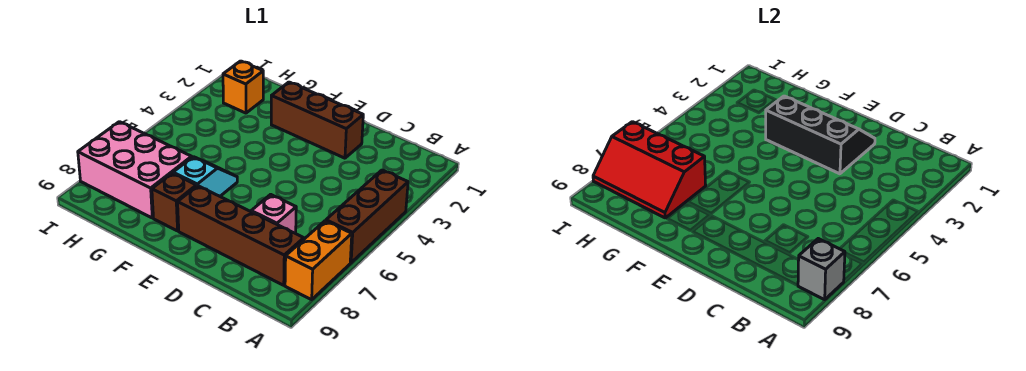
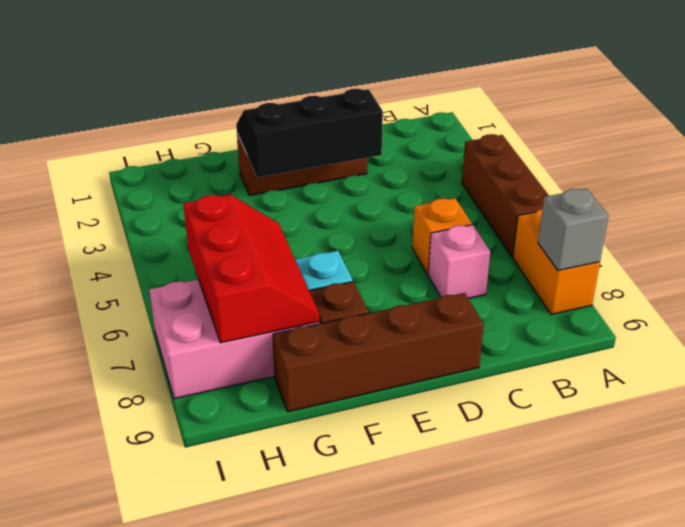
brown brick B8:E8 level 1 -> brown brick D9:G9 level 1
red slope G7:I8 level 2 top 7 -> red slope G6:H8 level 2 top H
orange brick H2 level 1 -> orange brick C6 level 1

